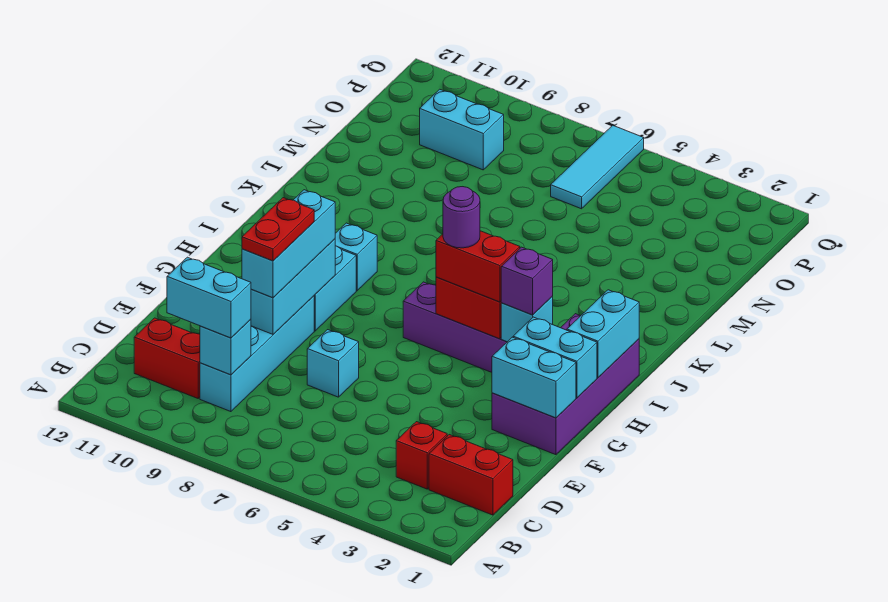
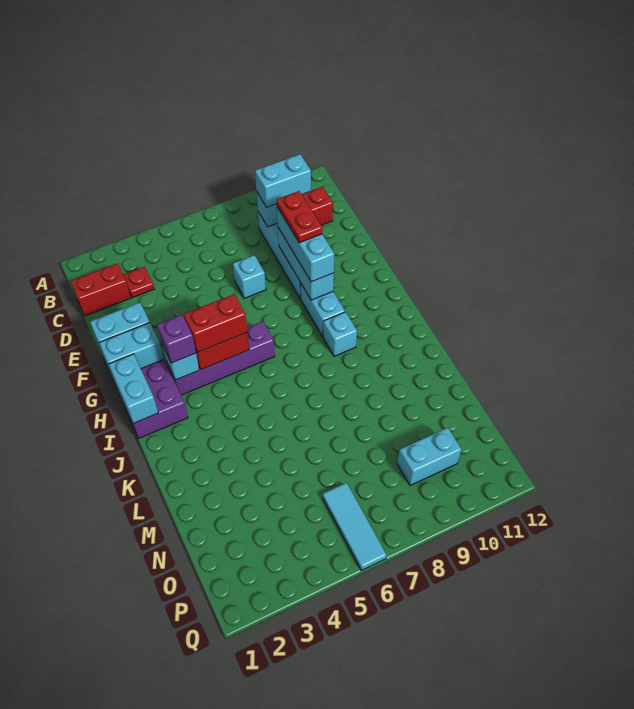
red brick C3 level 1 -> red plate C3 level 1
purple round brick H5 level 4 -> none

